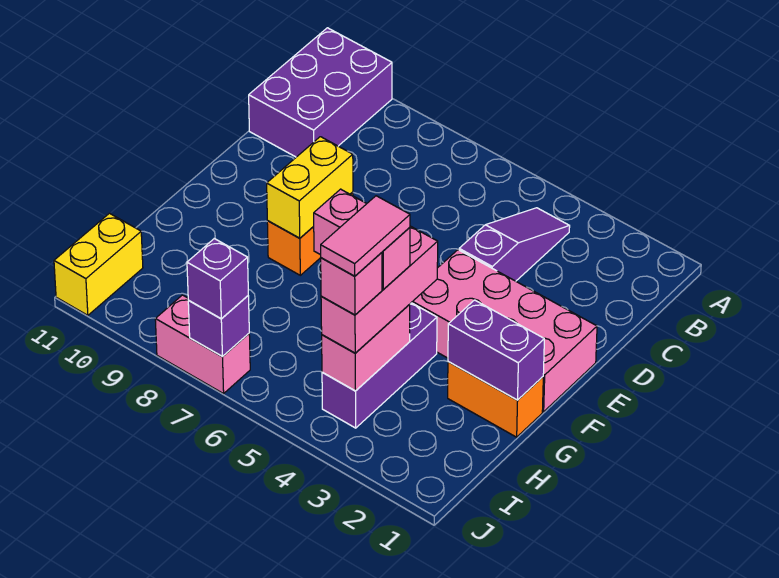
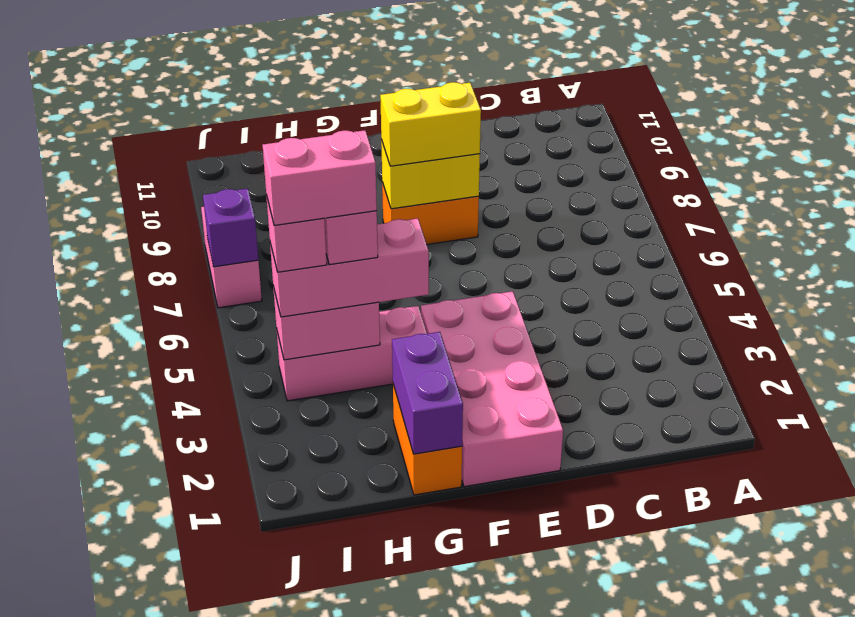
purple brick A10:C11 level 1 -> none
purple slope B4:D4 level 1 top D -> none
purple brick G4:I4 level 1 -> pink brick G4:I4 level 1
pink tile H4:I4 level 5 -> pink brick H4:I4 level 5
yellow brick I11:J11 level 1 -> yellow brick E8:F8 level 3
purple brick J7 level 3 -> none

